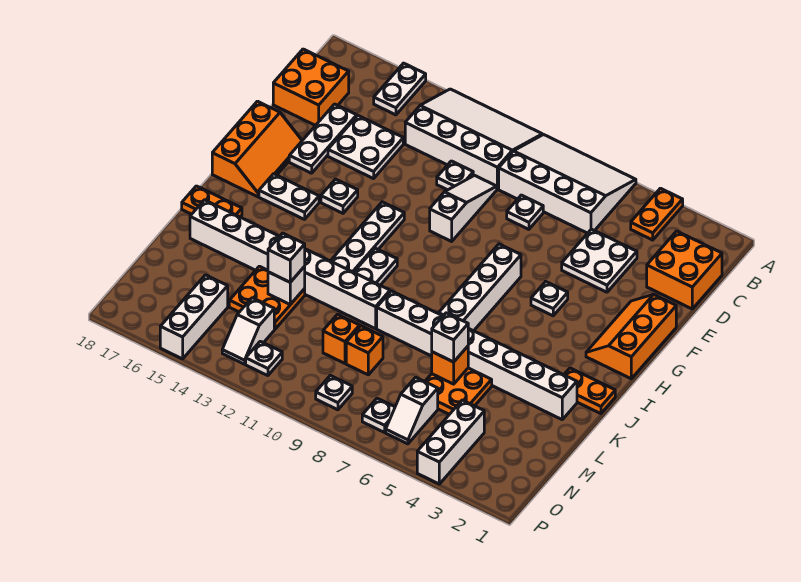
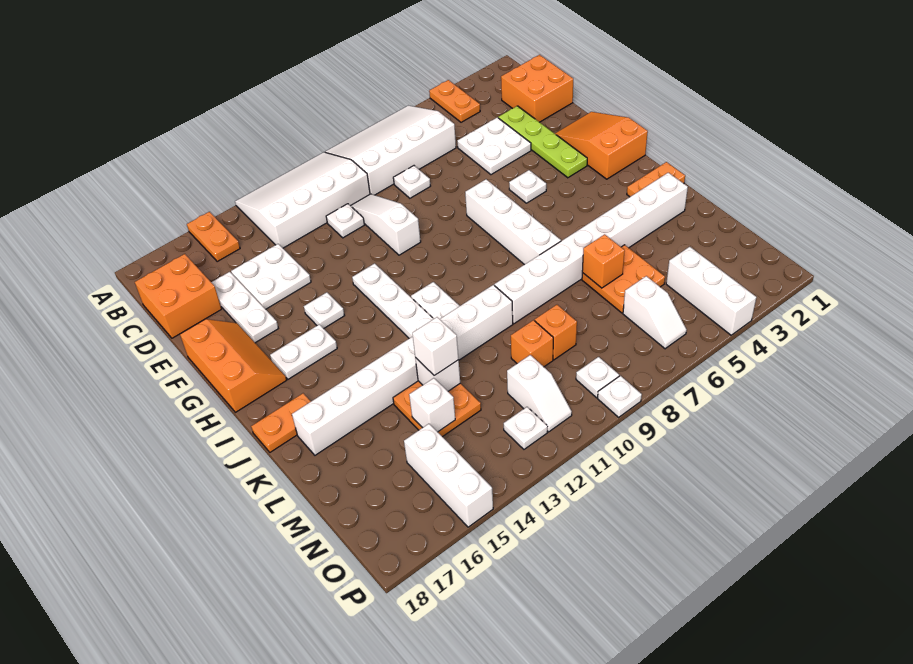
white plate A15:B15 level 1 -> orange plate A15:B15 level 1
none -> lime plate D3:G3 level 1
orange slope F1:H2 level 1 top 1 -> orange slope F1:H2 level 1 top H
white brick L6 level 3 -> white brick M14 level 2
white slope N13:O13 level 1 top N -> white slope N11:O11 level 1 top N
white plate O7 level 1 -> white plate P9 level 1

